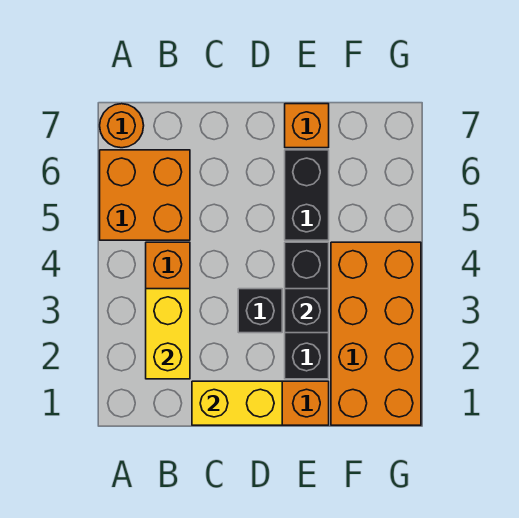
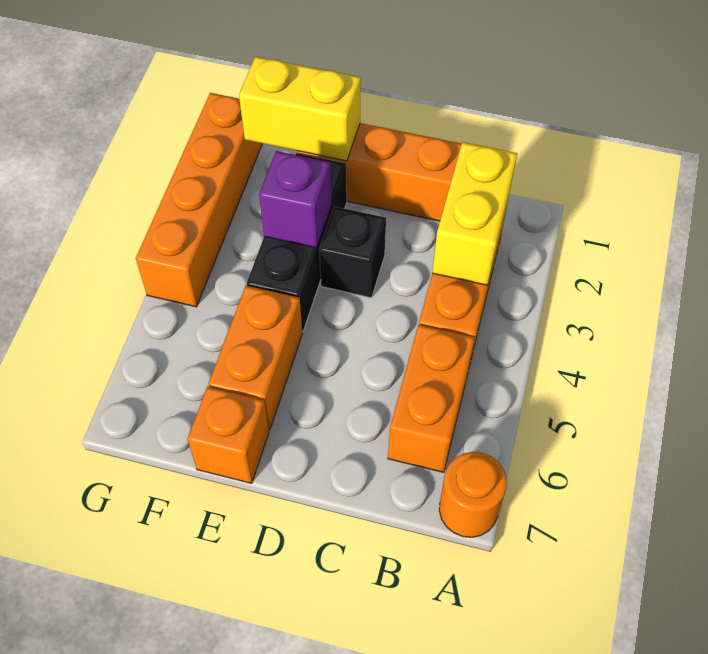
orange brick A5:B6 level 1 -> orange brick B5:B6 level 1
yellow brick C1:D1 level 2 -> yellow brick E1:F1 level 2
black brick E3 level 2 -> purple brick E3 level 2
black brick E5:E6 level 1 -> orange brick E5:E6 level 1
orange brick F1:G4 level 1 -> orange brick G1:G4 level 1

